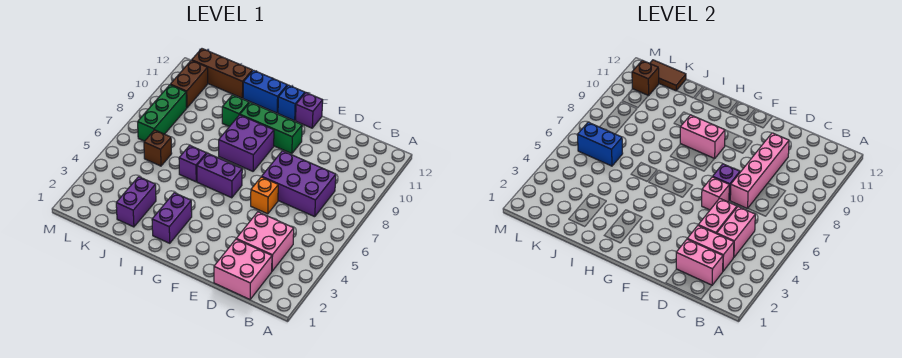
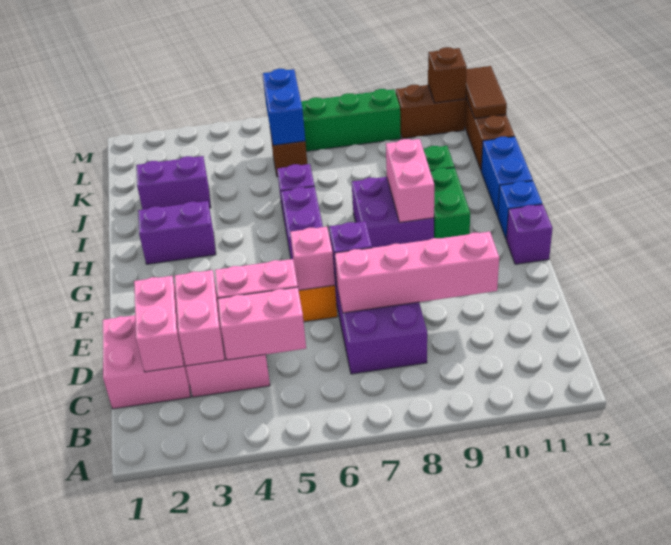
green brick F10:H10 level 1 -> green brick G10:H10 level 1

